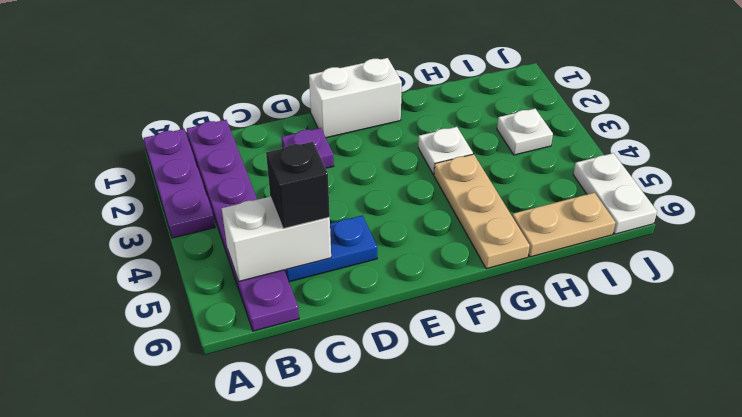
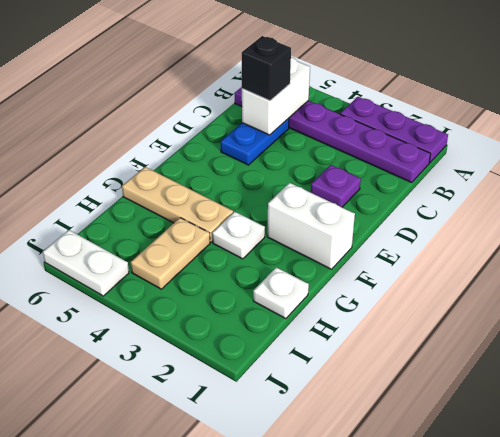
white brick E1:F1 level 1 -> white brick F1:F2 level 1
tan plate H6:I6 level 1 -> tan plate H4:I4 level 1
white plate I3 level 1 -> white plate H1 level 1

